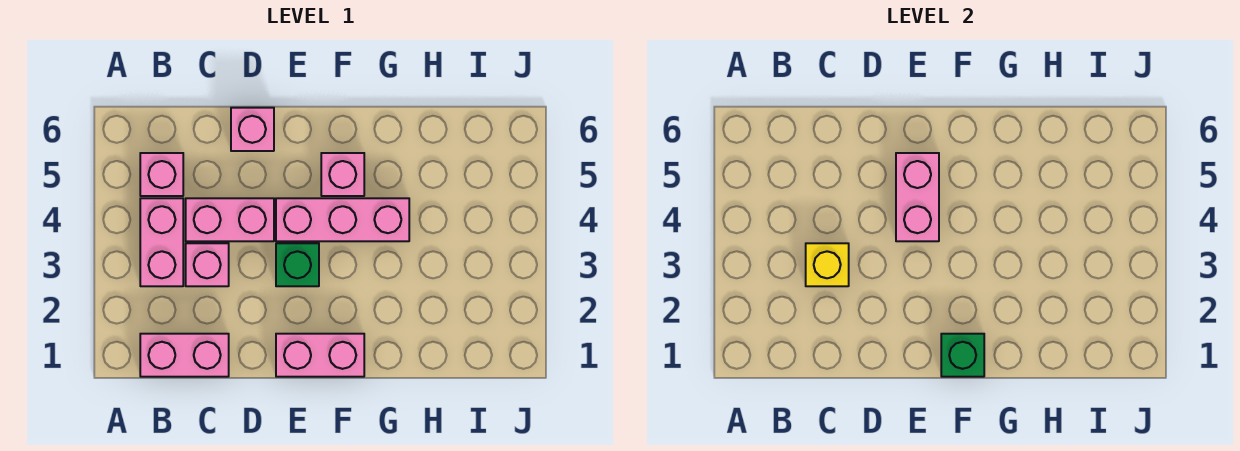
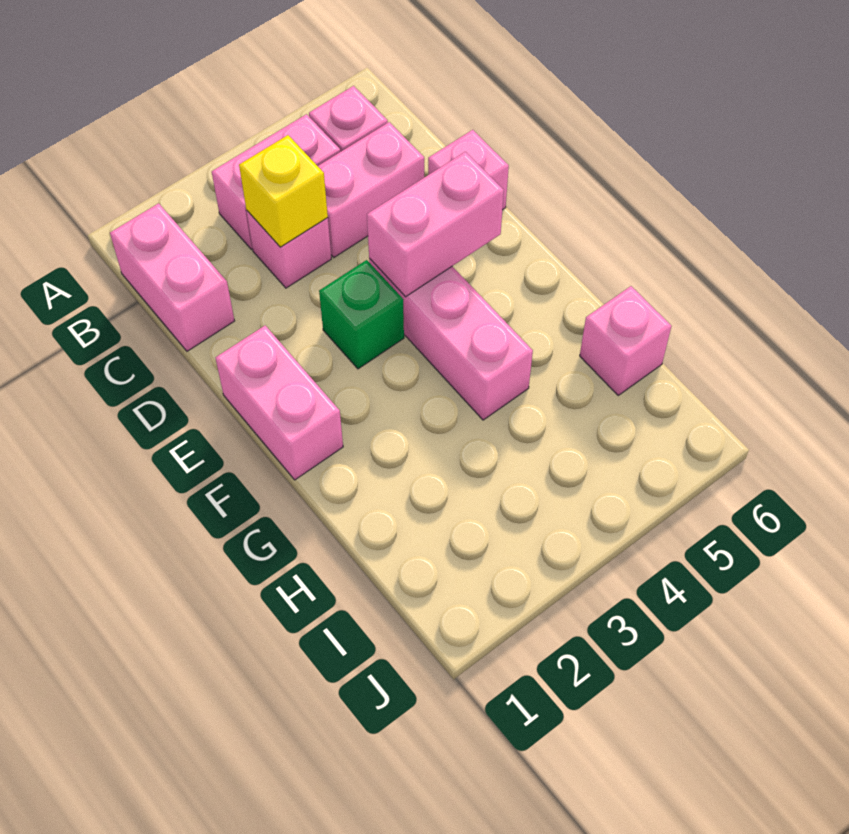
pink brick C4:D4 level 1 -> pink brick C4:C5 level 1
green brick F1 level 2 -> none
pink brick F5 level 1 -> pink brick H6 level 1

